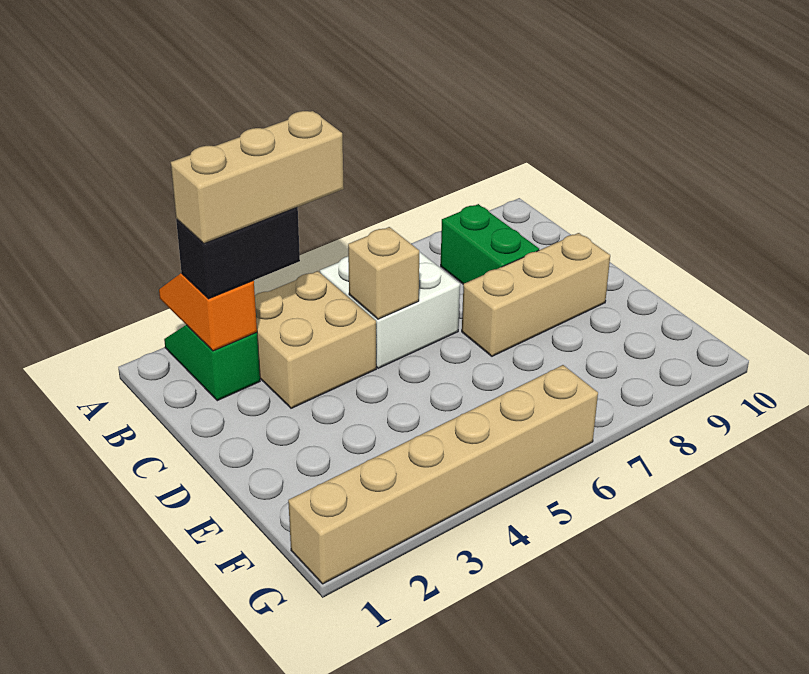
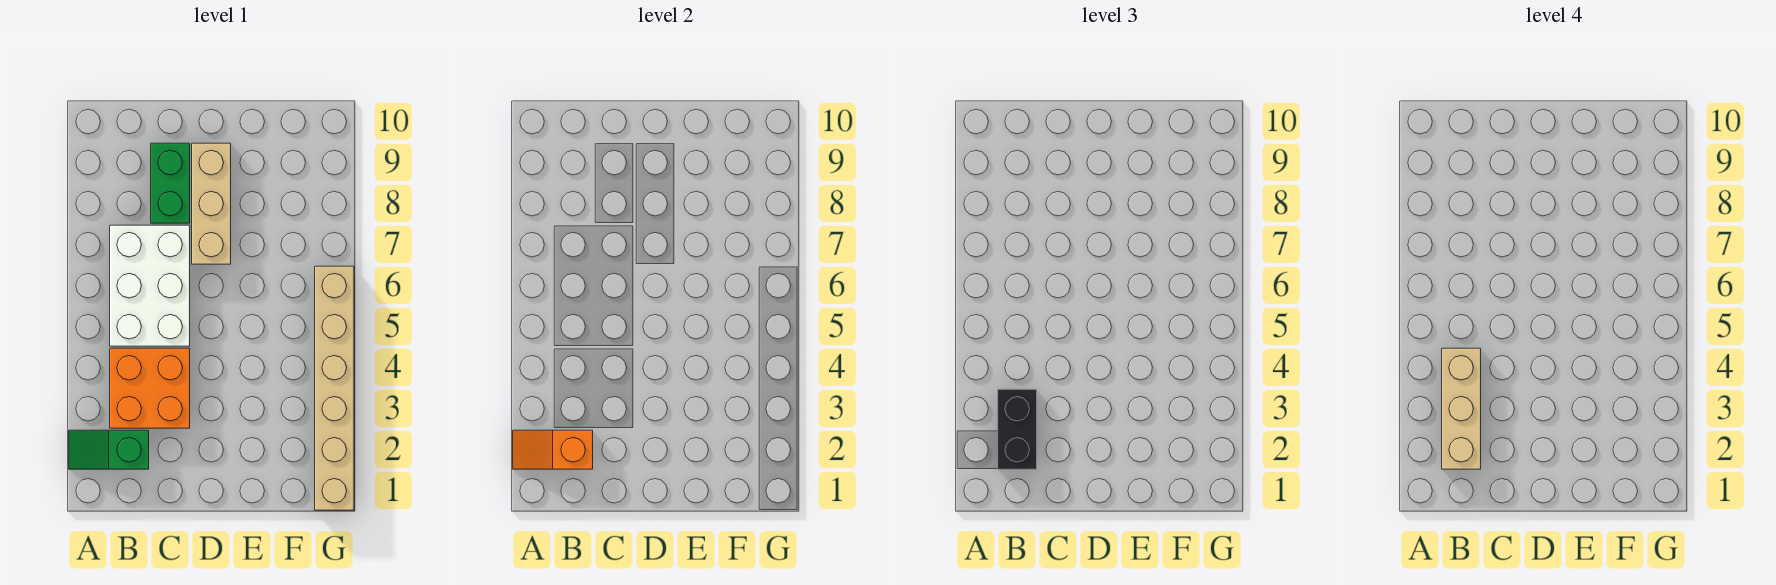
tan brick B3:C4 level 1 -> orange brick B3:C4 level 1
white brick B5:C6 level 1 -> white brick B5:C7 level 1
green brick B8:C8 level 1 -> green brick C8:C9 level 1
tan brick C5 level 2 -> none

